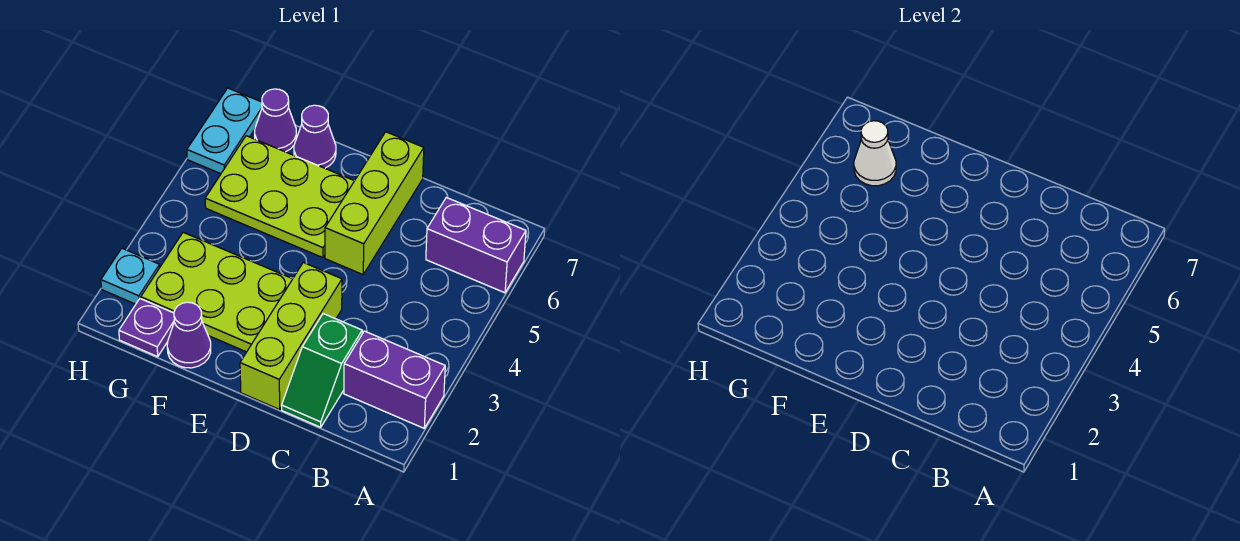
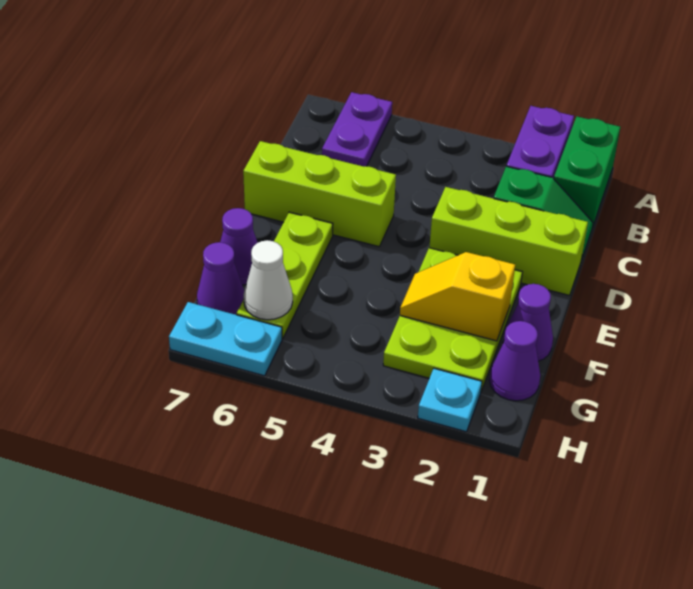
none -> green brick A1:B1 level 1
purple brick A6:B6 level 1 -> purple plate A6:B6 level 1
lime plate E5:G6 level 1 -> lime plate E6:G6 level 1
none -> yellow slope F2:F3 level 2 top 2
purple plate G1 level 1 -> purple cone G1 level 1

